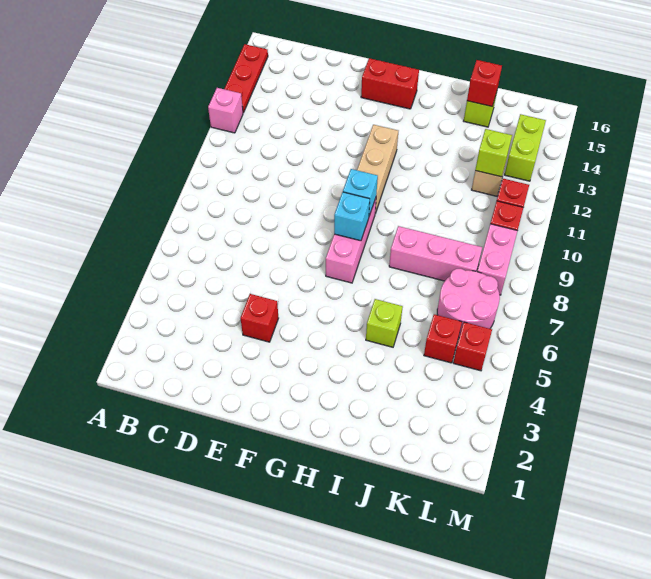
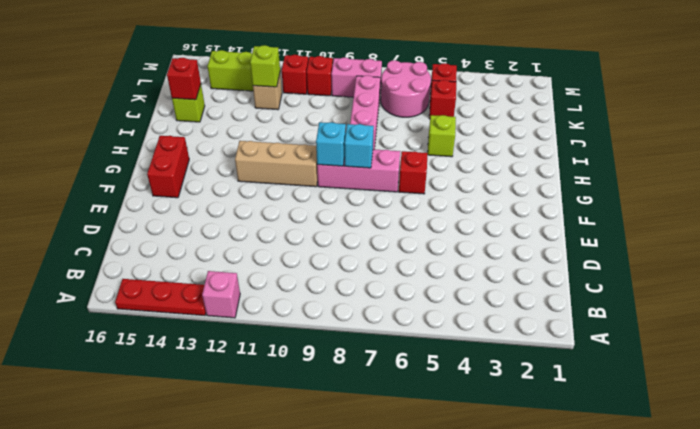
red brick E4 level 1 -> red brick G6 level 1

